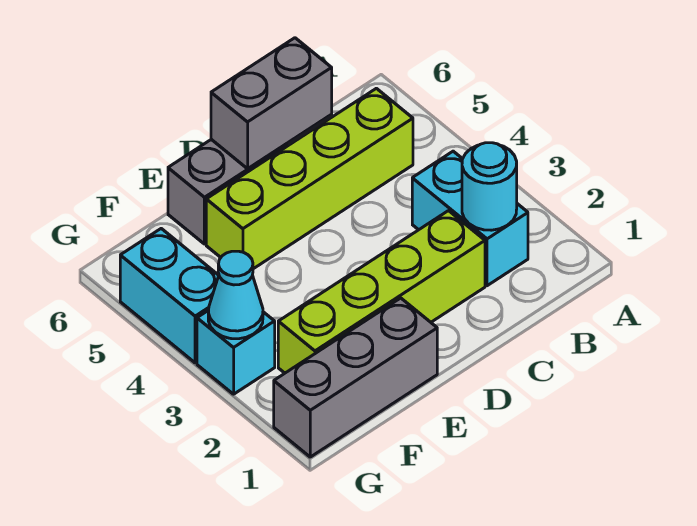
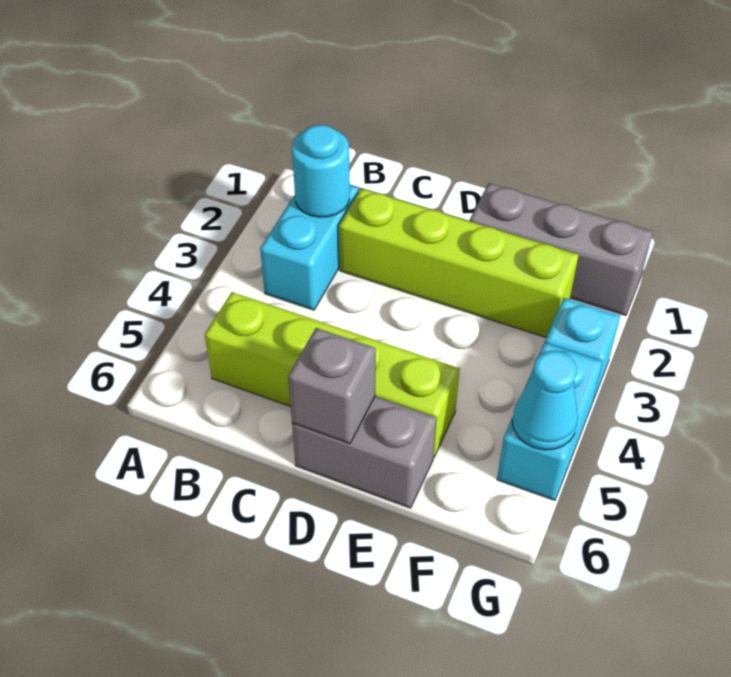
grey brick C6:D6 level 2 -> grey brick D6 level 2
cyan cone G3 level 2 -> cyan cone G5 level 2

